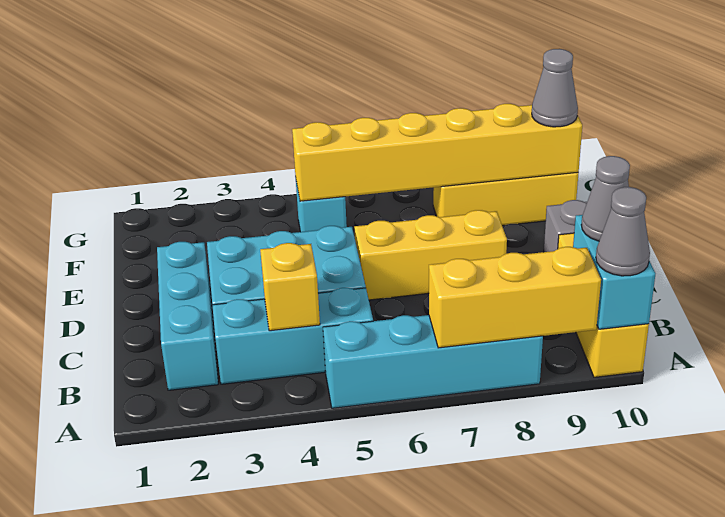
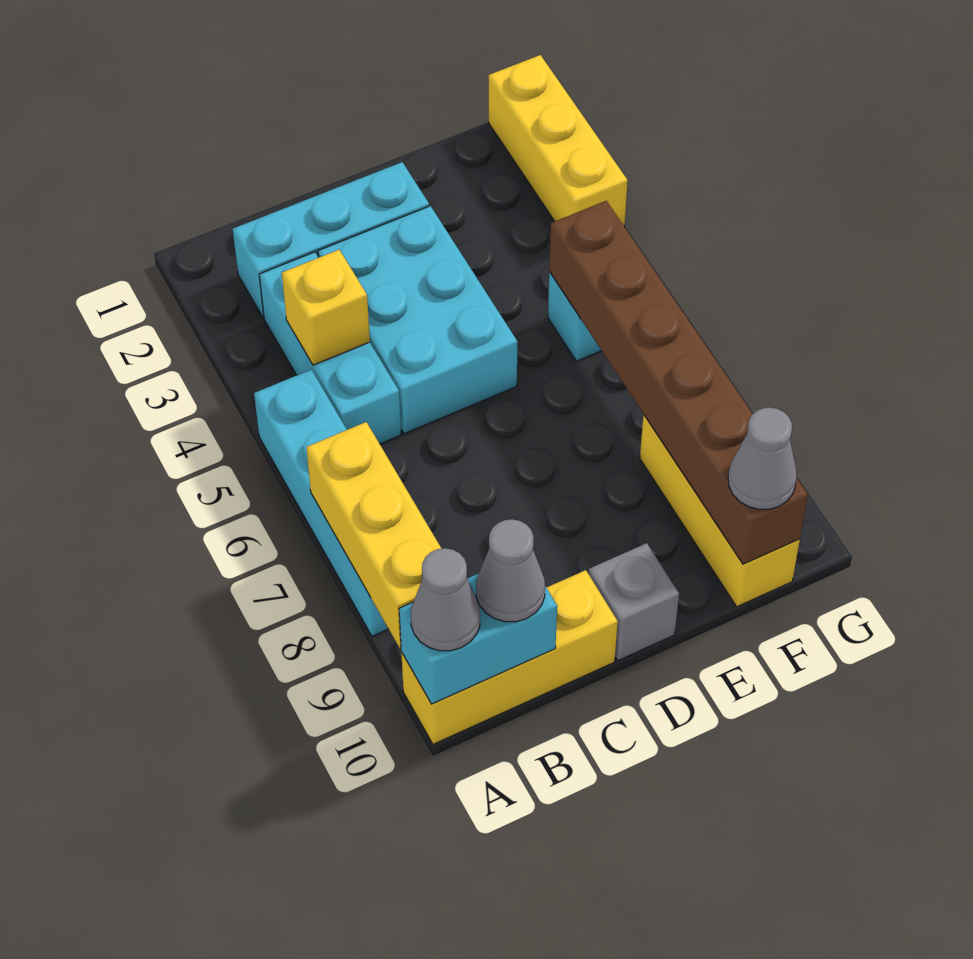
yellow brick D6:D8 level 1 -> yellow brick G1:G3 level 1
yellow brick F5:F10 level 2 -> brown brick F5:F10 level 2

